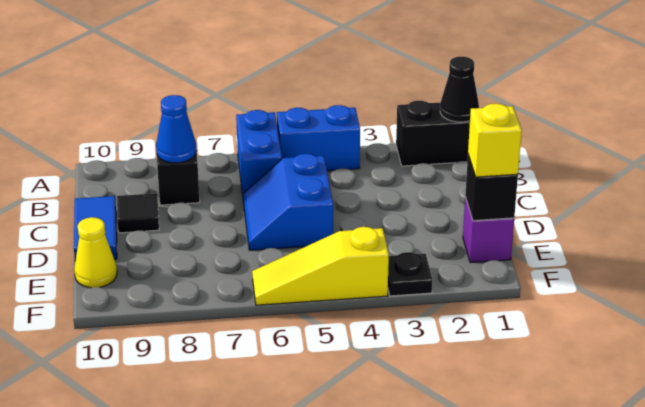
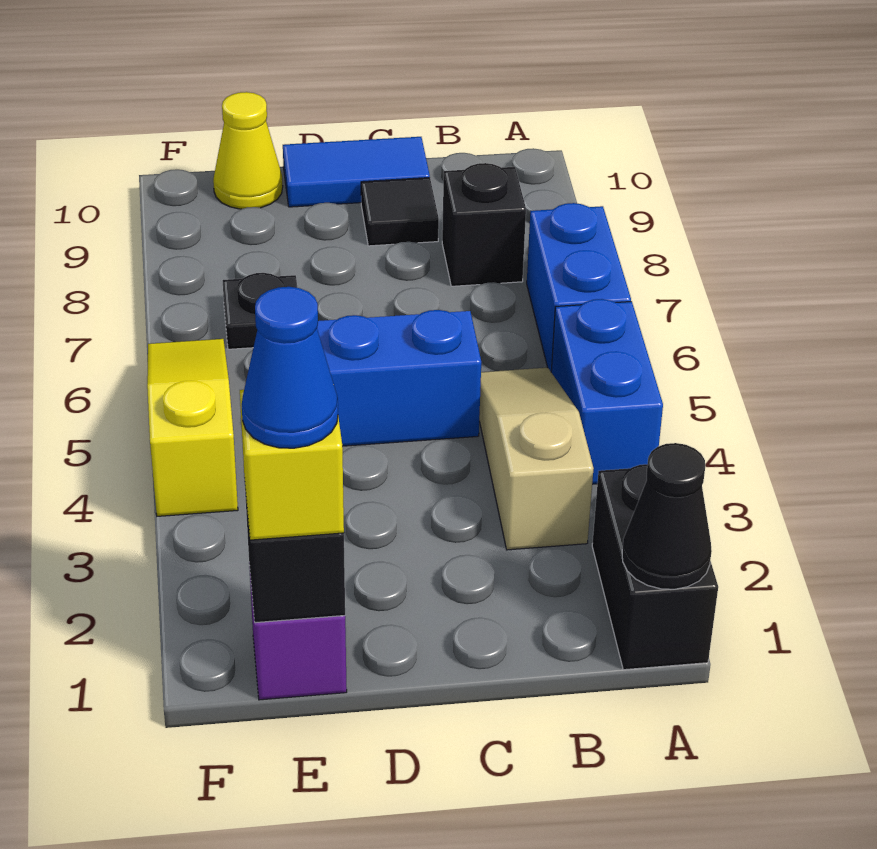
blue brick A6:B6 level 1 -> blue brick A6:A7 level 1
none -> tan slope B3:B5 level 1 top 3
blue cone B8 level 2 -> blue cone E1 level 4
black plate F3 level 1 -> black plate E7 level 1

